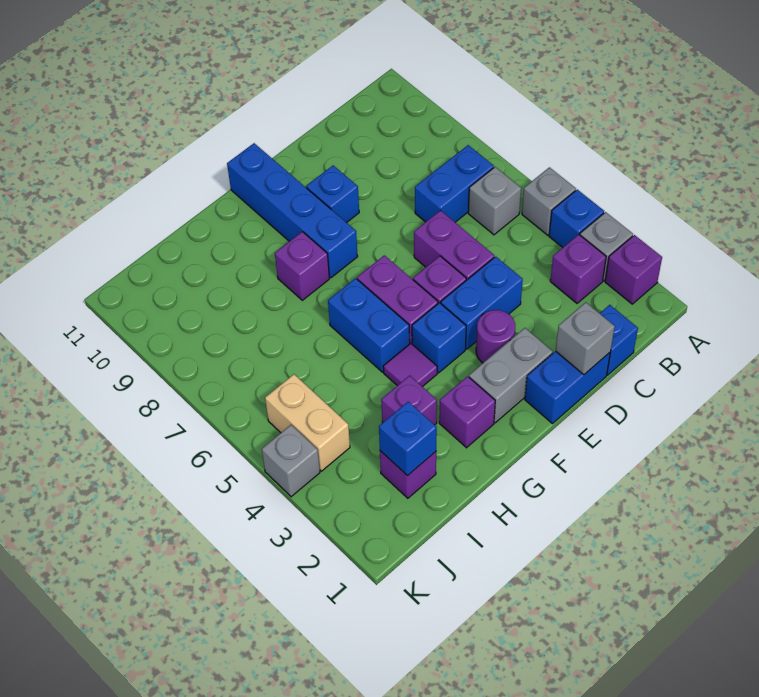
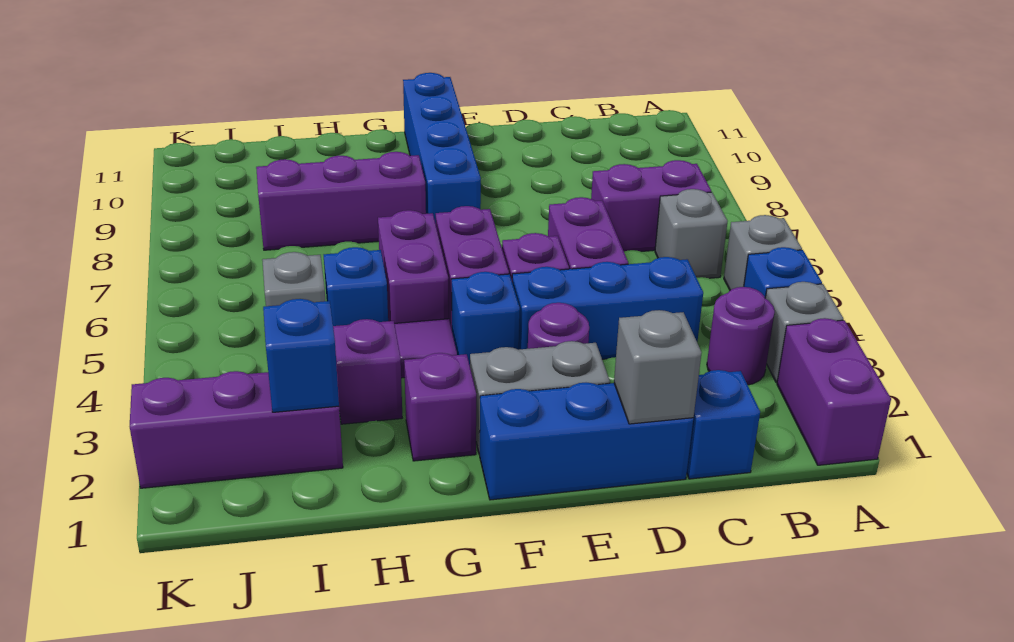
purple brick A2 level 1 -> purple brick A1:A2 level 1
purple brick B3 level 1 -> purple round brick B3 level 1
blue brick B7:C7 level 1 -> purple brick B7:C7 level 1
blue brick D1:E1 level 1 -> blue brick D1:F1 level 1
blue brick D4:E4 level 1 -> blue brick C4:E4 level 1
blue brick E9 level 1 -> blue brick H5 level 1
blue brick G5:G6 level 1 -> purple brick G5:G6 level 1
purple brick G8 level 1 -> purple brick G8:I8 level 1
purple brick I2 level 1 -> purple brick I2:K2 level 1
tan brick J4:J5 level 1 -> none
grey brick K4 level 1 -> grey brick I5 level 1

